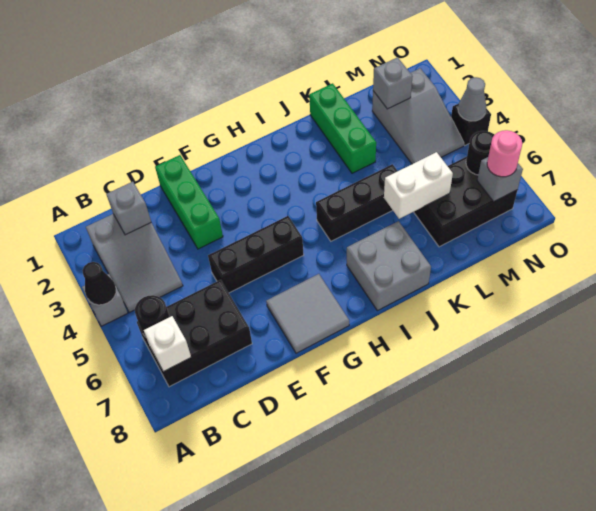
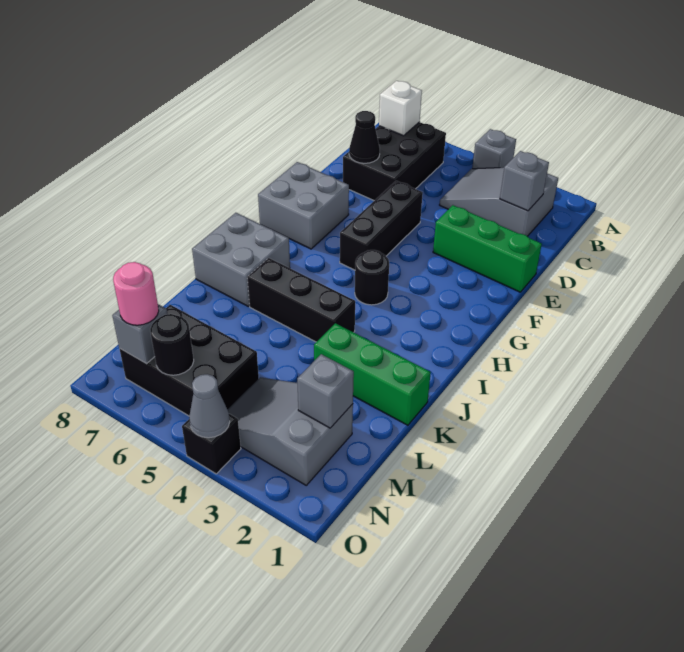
black cone A4 level 2 -> black cone D7 level 2
black round brick B6 level 2 -> black round brick H4 level 1
grey tile F7:G8 level 1 -> grey brick F7:G8 level 1
black brick I5:K5 level 1 -> black brick J4:J6 level 1
white brick K6:L6 level 2 -> none
black brick L6:N7 level 1 -> black brick M5:N7 level 1

